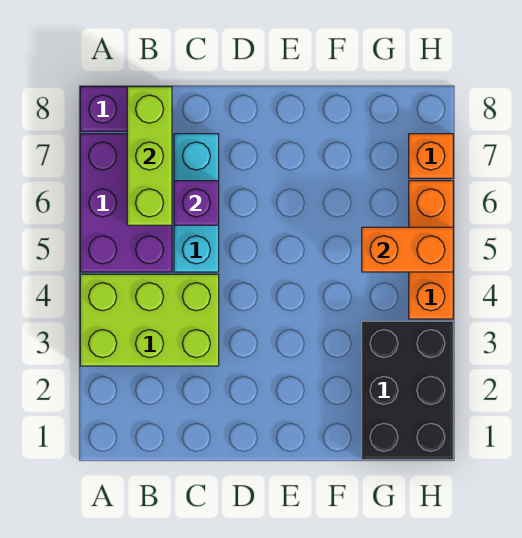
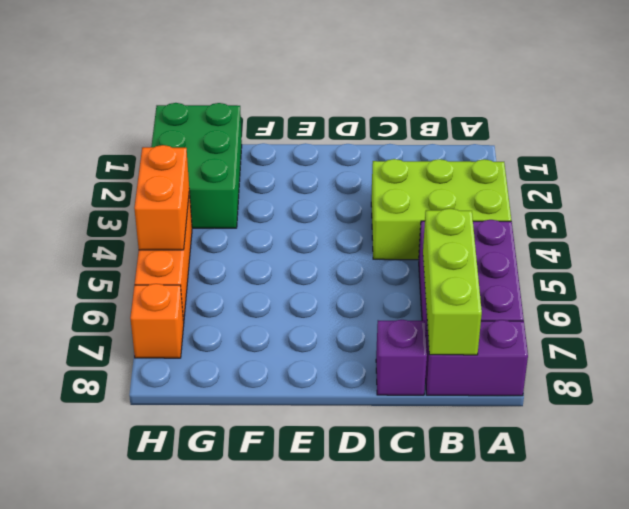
cyan brick C5:C7 level 1 -> none
purple brick C6 level 2 -> purple brick C8 level 1
black brick G1:H3 level 1 -> green brick G1:H3 level 1
orange brick G5:H5 level 2 -> orange brick H4:H5 level 2

